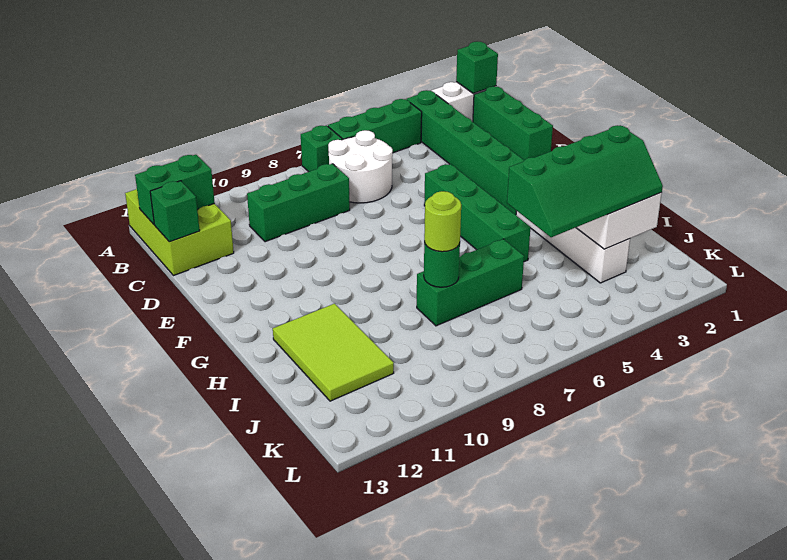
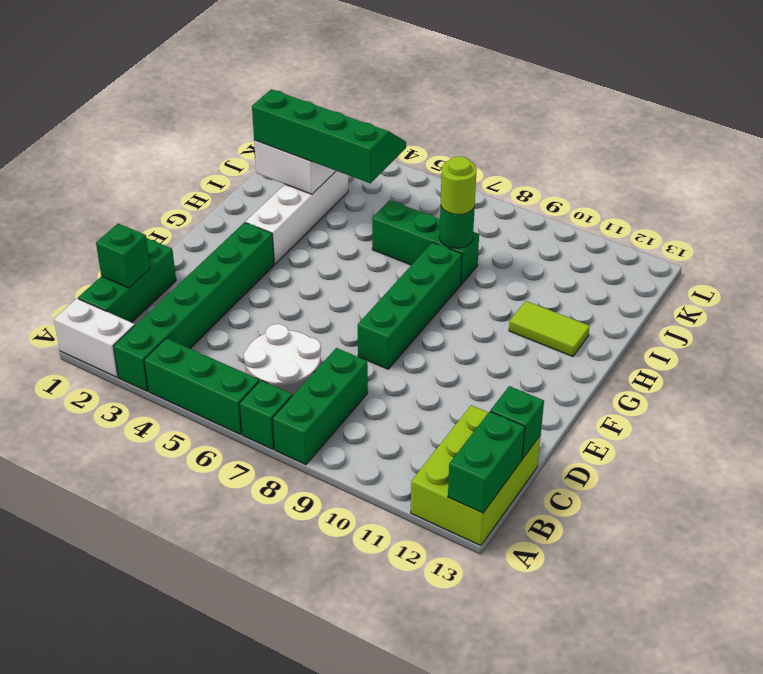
green brick A1 level 2 -> green brick C1 level 2
green brick B12:B13 level 2 -> green brick A13:B13 level 2
green brick C8:C10 level 1 -> green brick A8:C8 level 1
green brick E5:H5 level 1 -> green brick E8:H8 level 1
lime tile H11:J12 level 1 -> lime tile H11:H12 level 1

